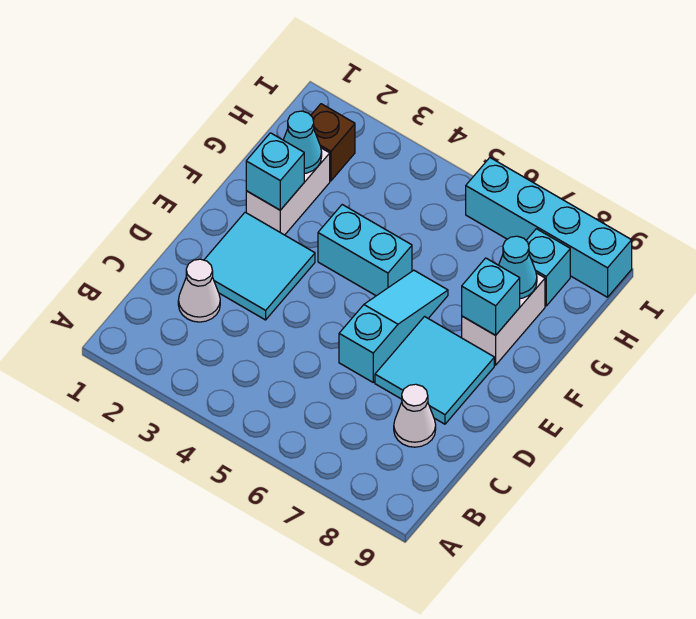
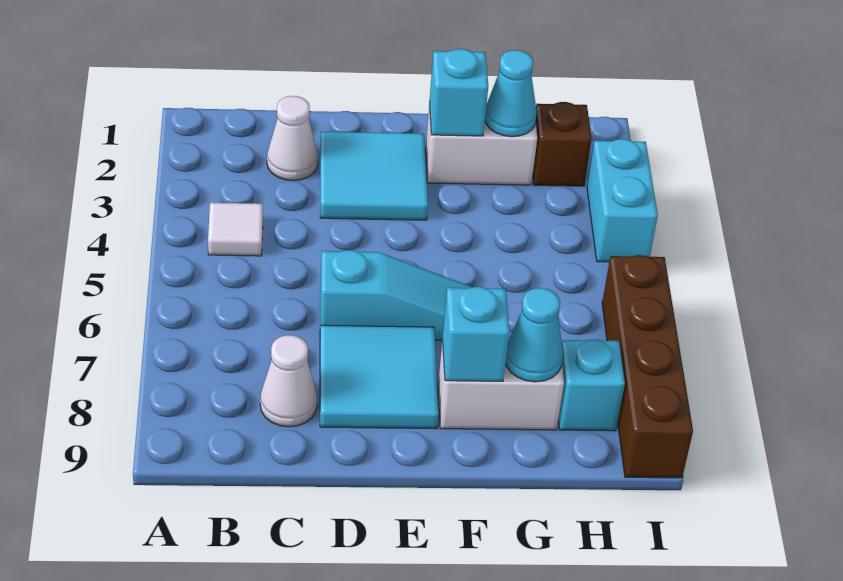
none -> white tile B4 level 1
cyan brick F4:F5 level 1 -> cyan brick I3:I4 level 1
cyan brick I6:I9 level 1 -> brown brick I6:I9 level 1

